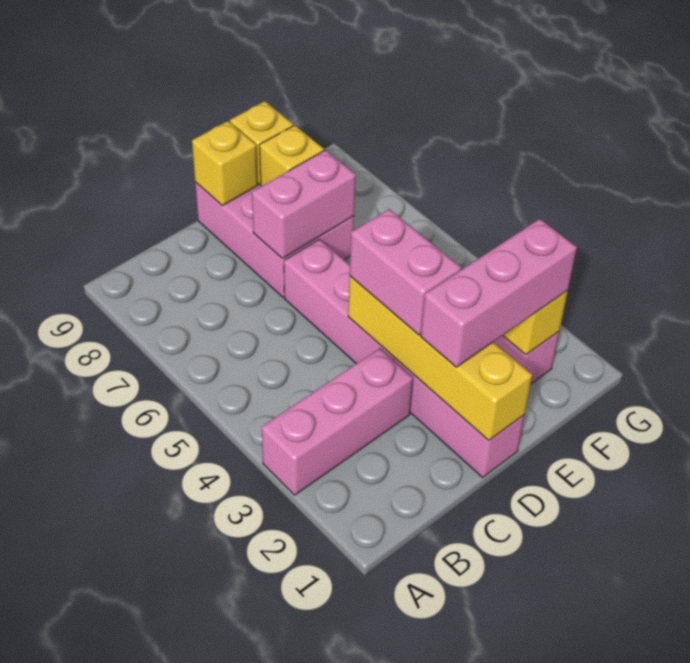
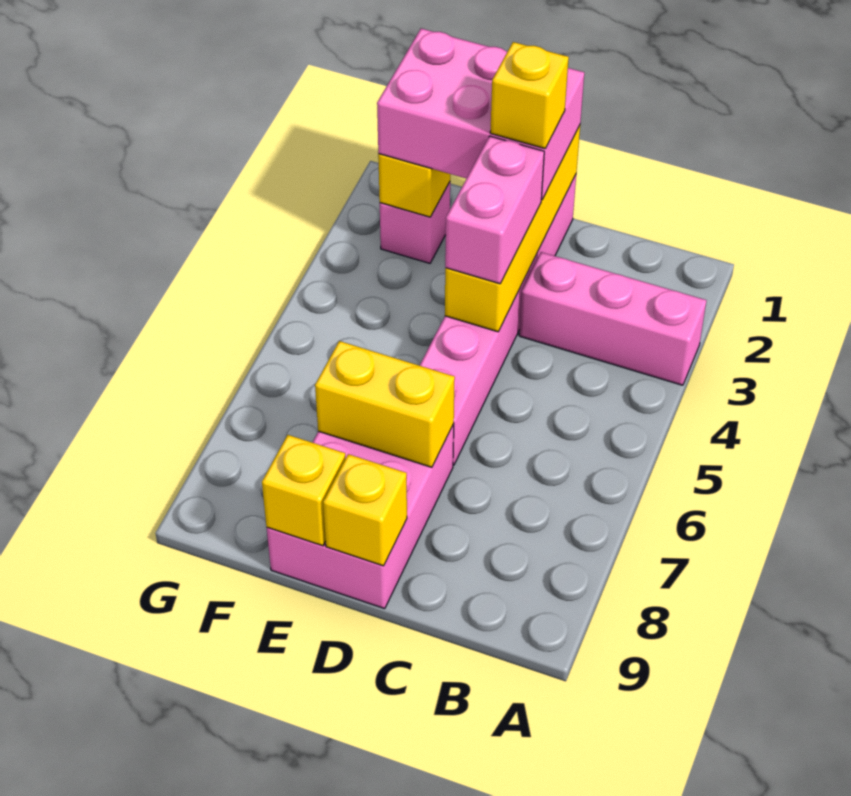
pink brick D2:F2 level 3 -> pink brick D1:F2 level 3
pink brick D7:E7 level 2 -> yellow brick D7:E7 level 2
yellow brick E8 level 2 -> yellow brick D2 level 4

